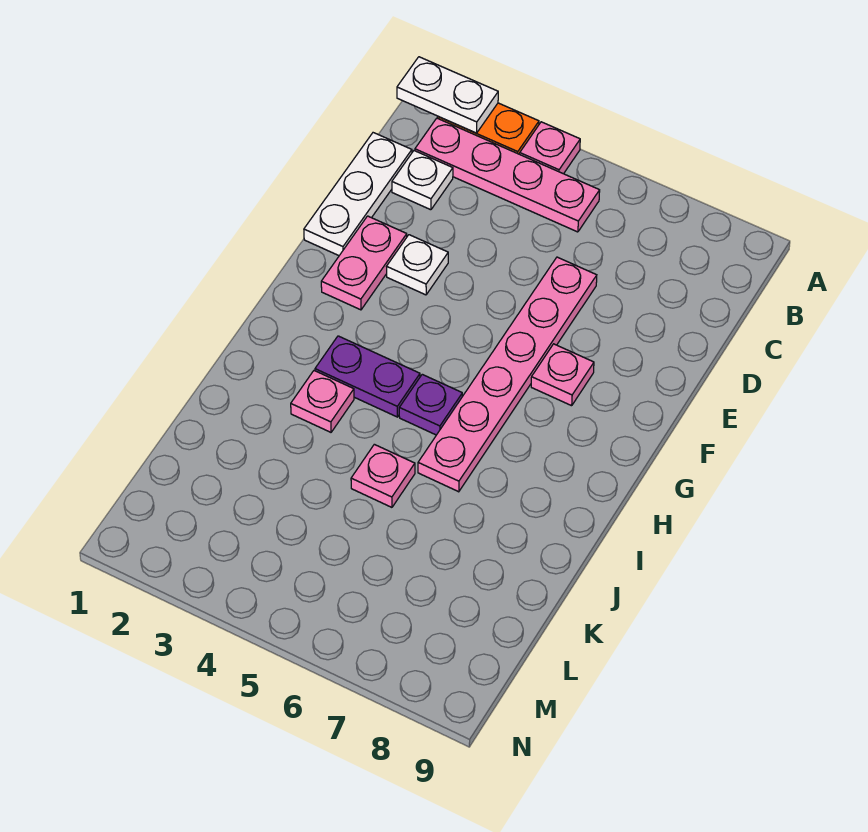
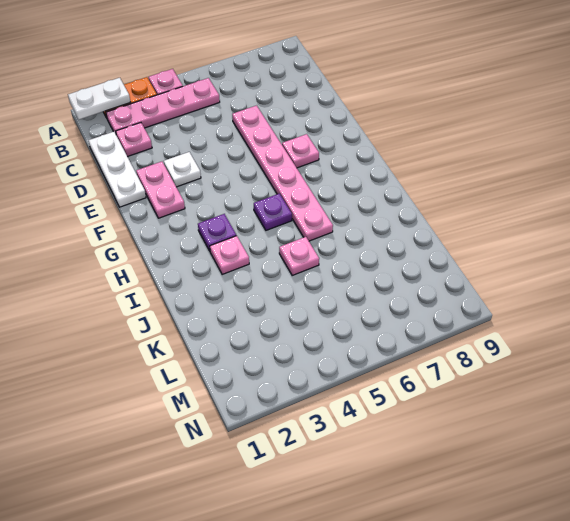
white plate C2 level 1 -> pink plate C2 level 1
purple plate H3:H4 level 1 -> purple plate H3 level 1

